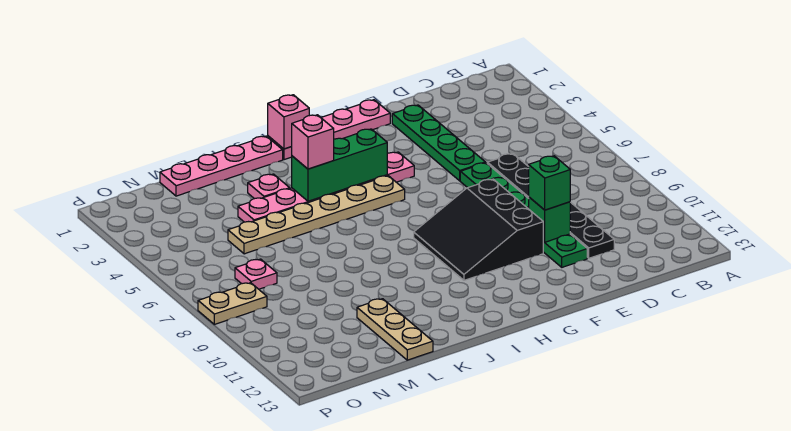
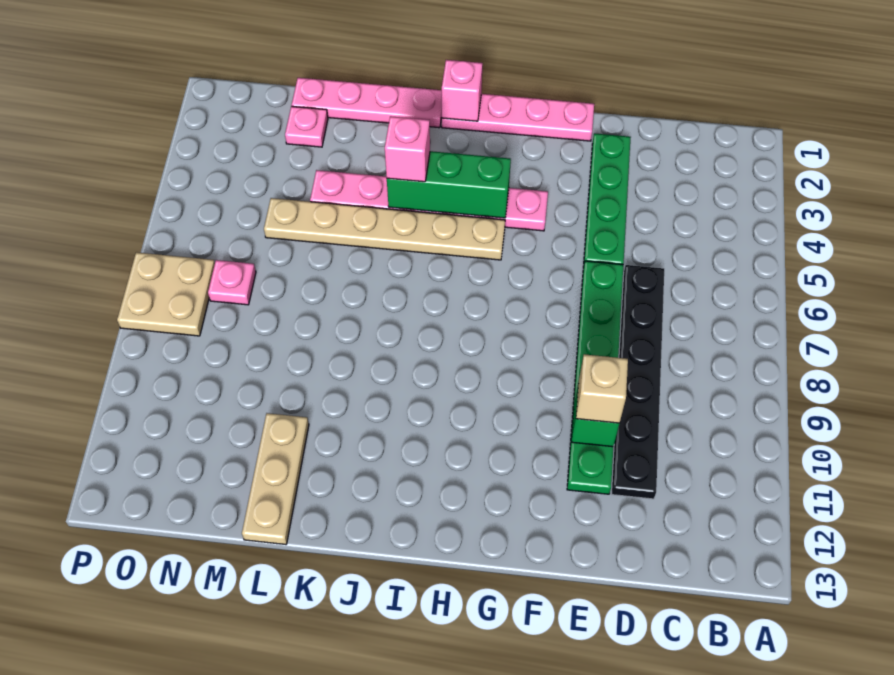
green brick E10 level 3 -> tan brick E10 level 3
black slope F8:H10 level 1 top F -> none
pink plate K3 level 1 -> pink plate M2 level 1
tan plate O8:P8 level 1 -> tan plate O7:P8 level 1

